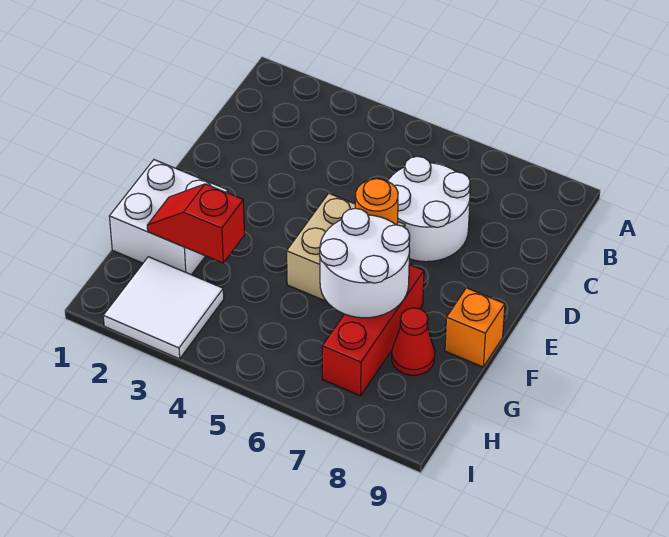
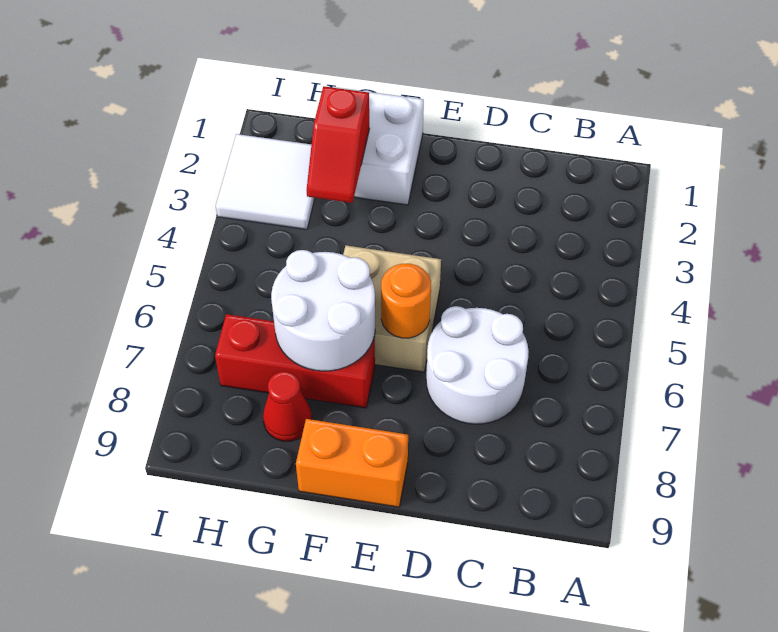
orange brick F9 level 1 -> orange brick E9:F9 level 1
red slope G2:G3 level 2 top 3 -> red slope G2:G3 level 2 top 2

